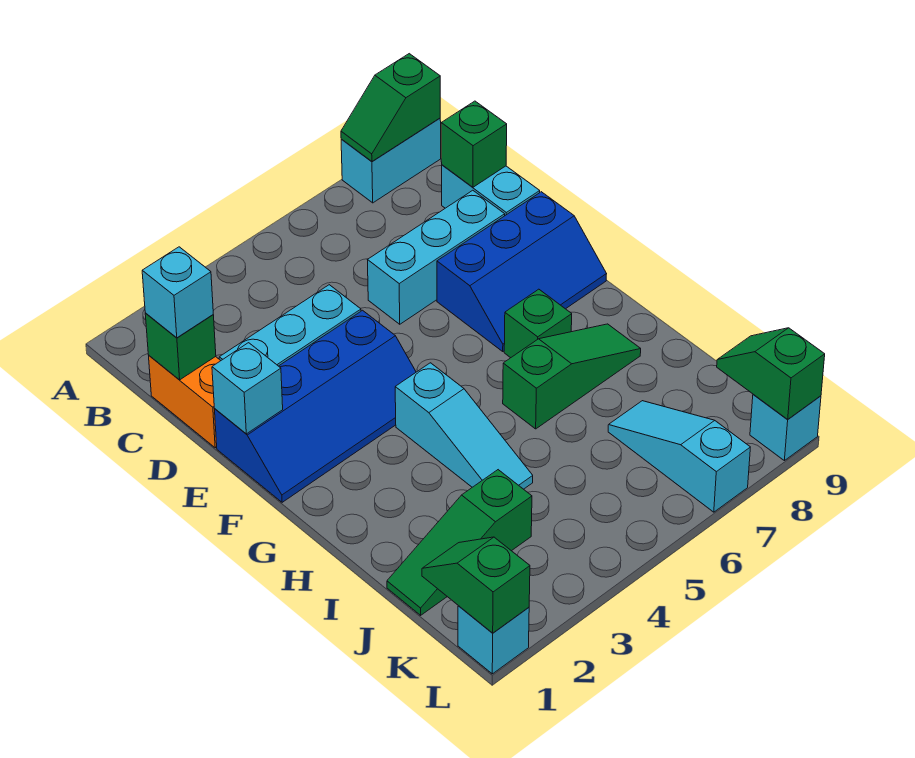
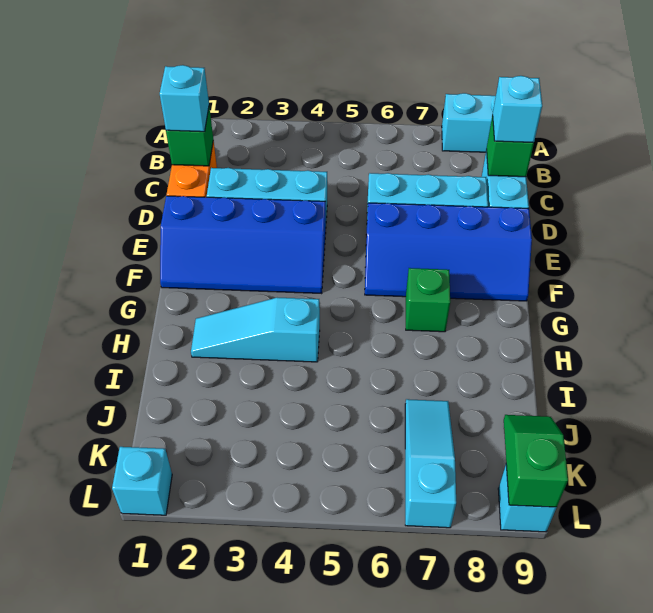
green slope A8:A9 level 2 top 9 -> none
cyan brick E1 level 2 -> cyan brick C9 level 3
blue slope E7:F9 level 1 top E -> blue slope E6:F9 level 1 top E
cyan slope G4:I4 level 1 top G -> cyan slope H2:H4 level 1 top 4
green slope H6:H8 level 1 top 6 -> none
green slope J1:J3 level 1 top 3 -> none
green slope K1:L1 level 2 top L -> none

